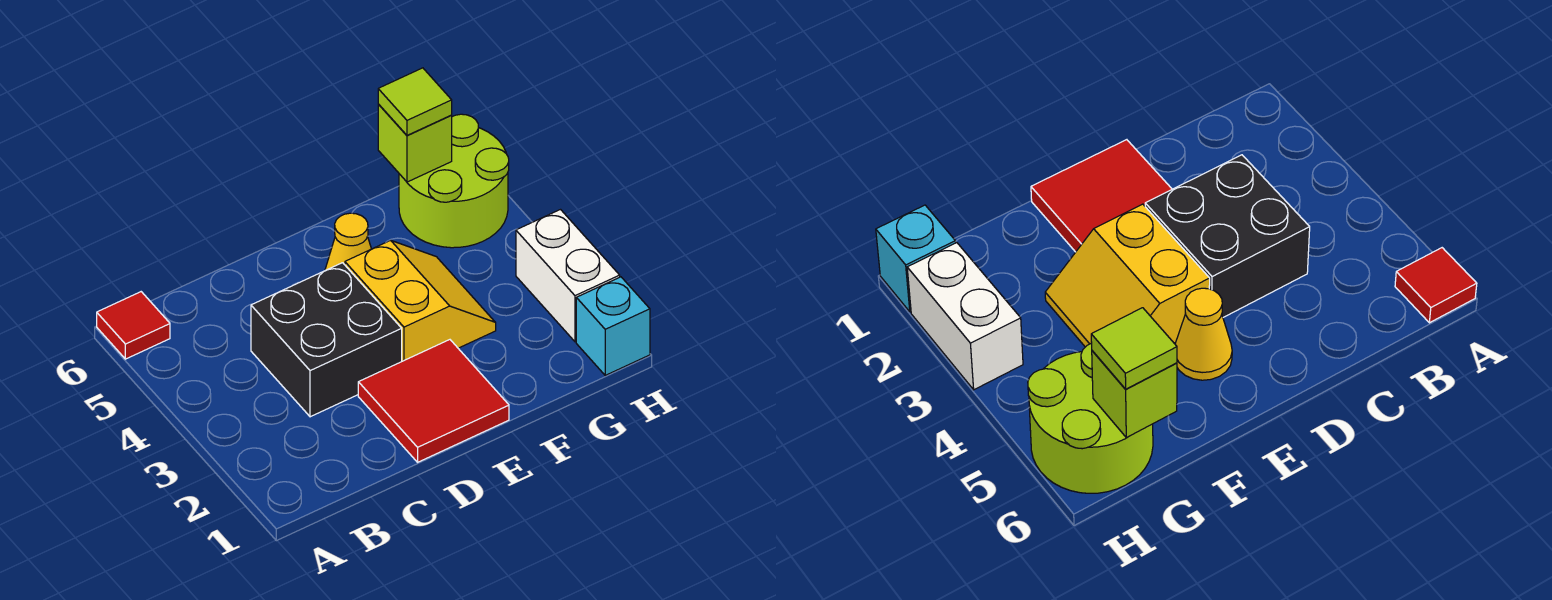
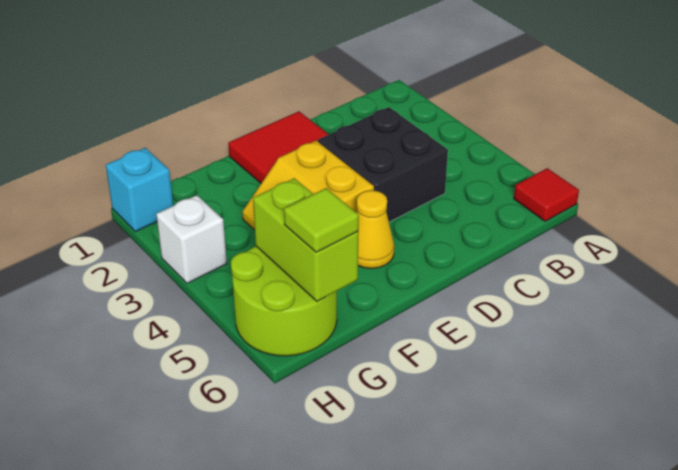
lime brick G6 level 2 -> lime brick G5:G6 level 2
white brick H2:H3 level 1 -> white brick H3 level 1

